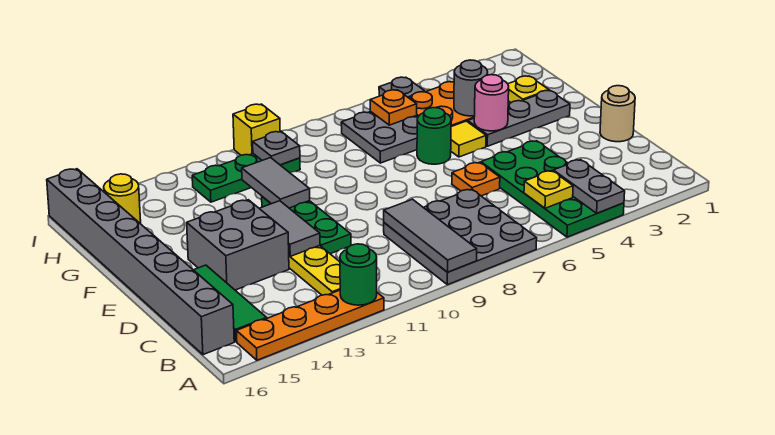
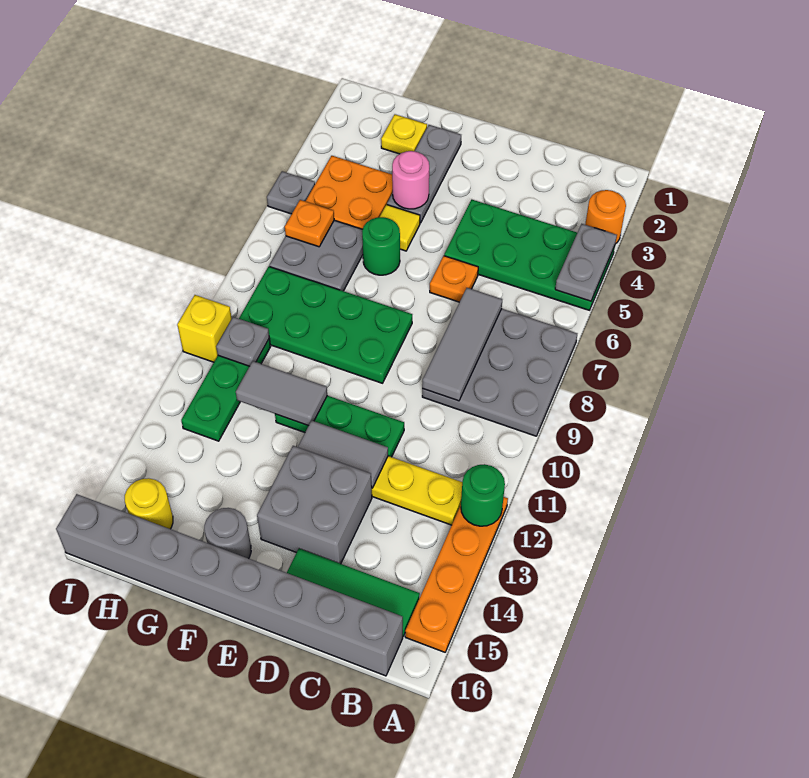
none -> orange round brick A3 level 1
grey plate A4:B4 level 2 -> grey plate A4:A5 level 2
grey tile A9:C9 level 2 -> grey tile C7:C9 level 2
yellow plate B5 level 2 -> none
tan round brick D1 level 1 -> none
none -> green plate E8:H9 level 1
grey round brick G4 level 2 -> grey round brick F15 level 1

